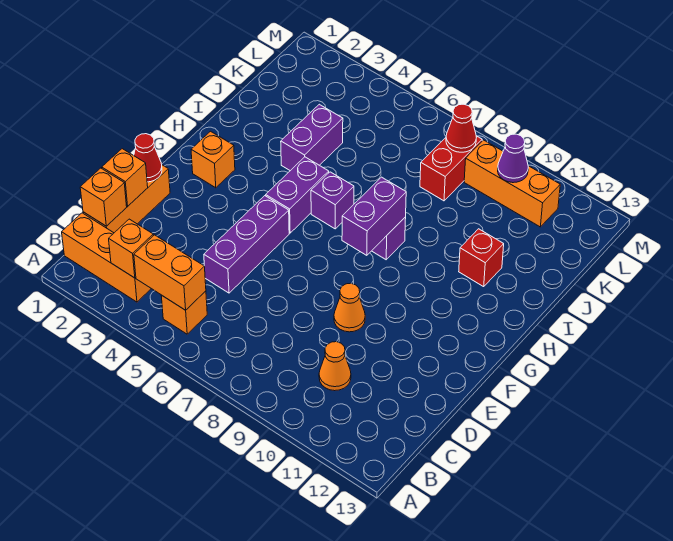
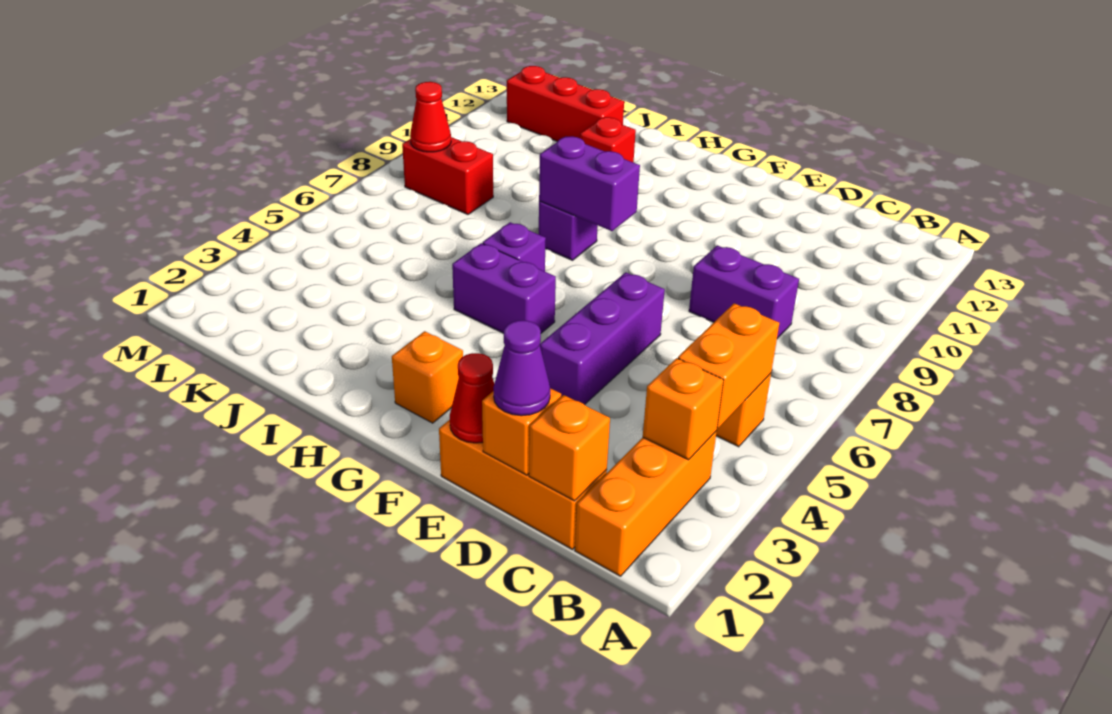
orange cone C10 level 1 -> none
purple brick D5:F5 level 1 -> purple brick E4:E6 level 1
orange cone E9 level 1 -> none
purple brick I4:J4 level 1 -> purple brick C8:D8 level 1
none -> red brick J12:L12 level 1
orange brick L9:L11 level 1 -> none
purple cone L10 level 2 -> purple cone D1 level 3

